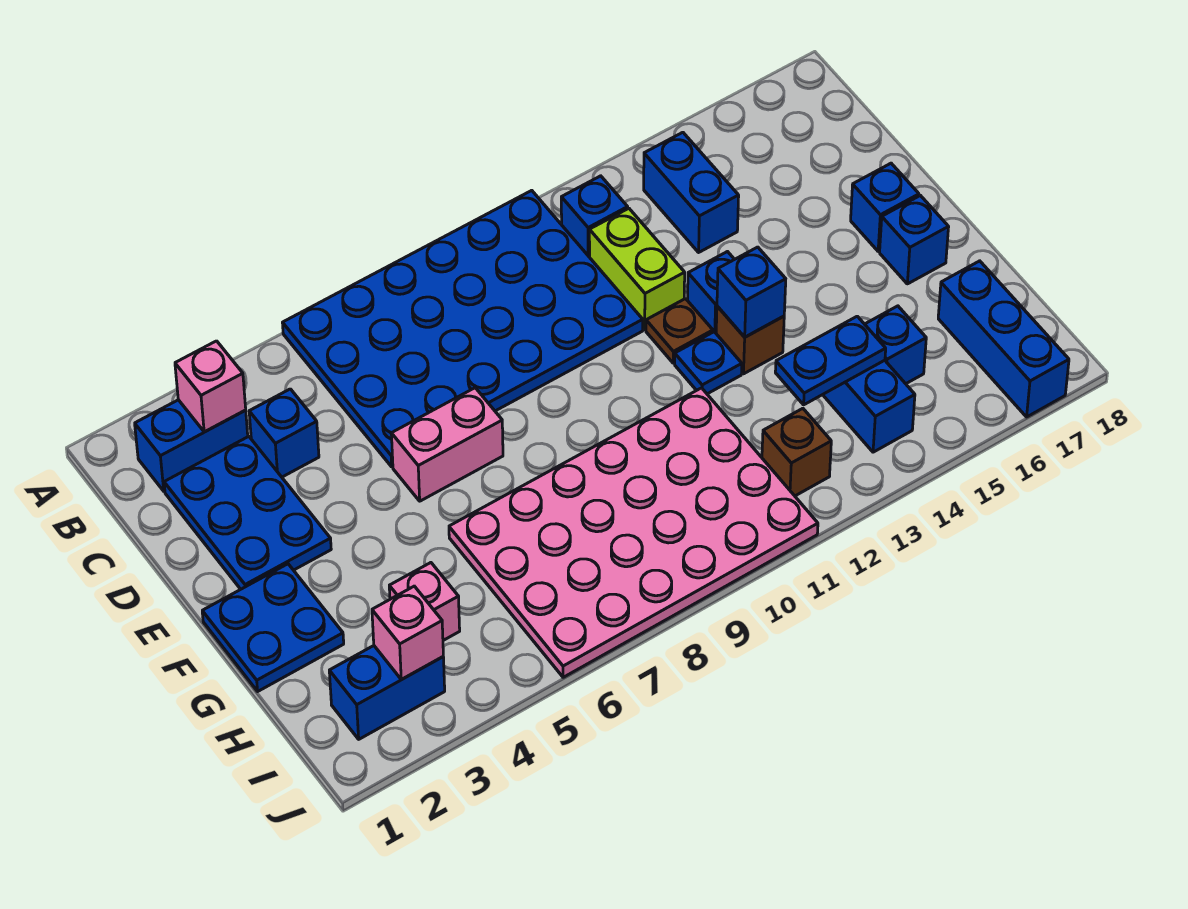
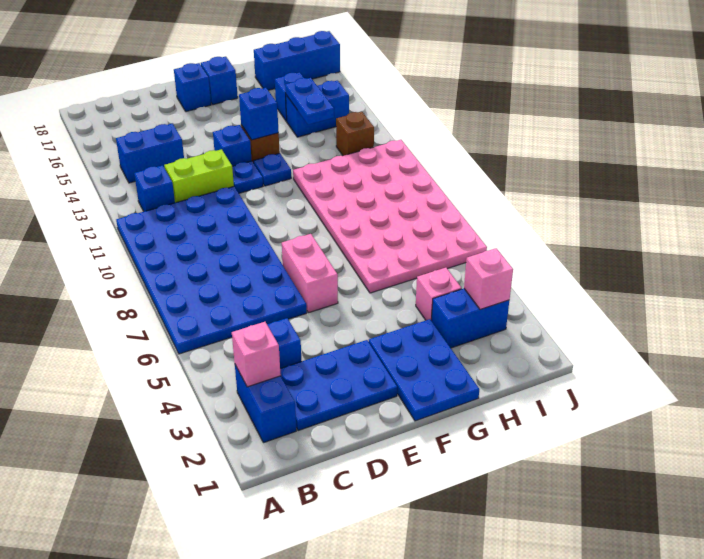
brown plate E12 level 1 -> blue plate E12 level 1
blue plate F1:G2 level 1 -> blue plate F1:G3 level 1
blue brick I2:I3 level 1 -> blue brick H3:I3 level 1

